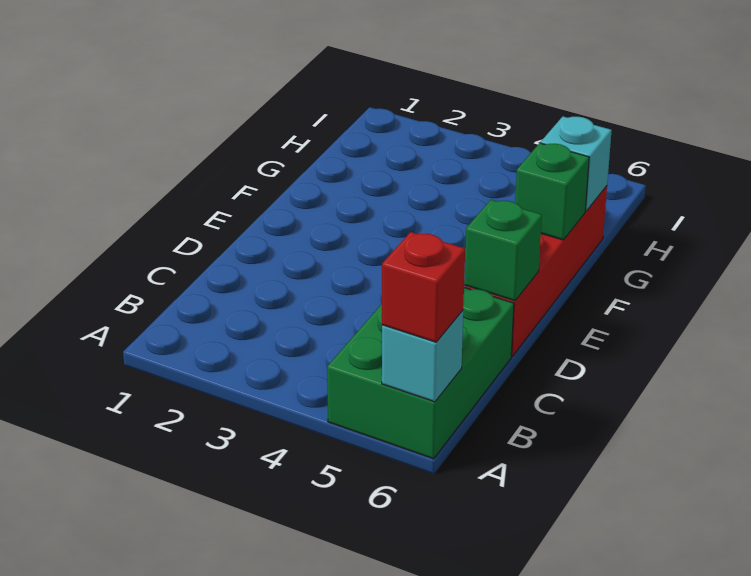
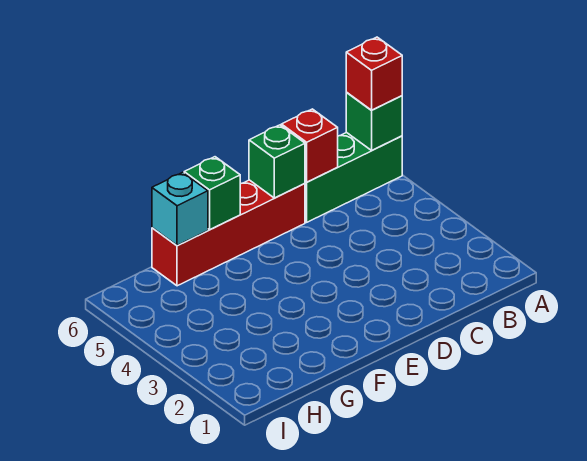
green brick A5:C6 level 1 -> green brick A6:C6 level 1
cyan brick A6 level 2 -> green brick A6 level 2
none -> red brick C6 level 2

